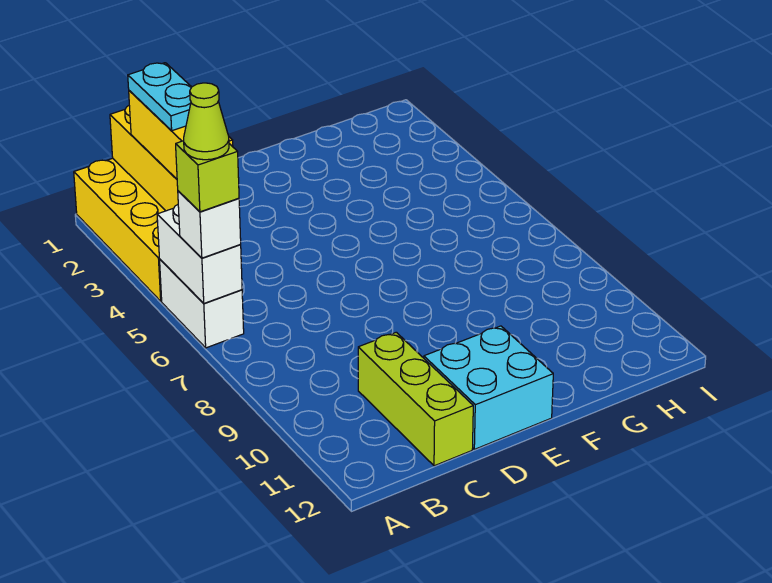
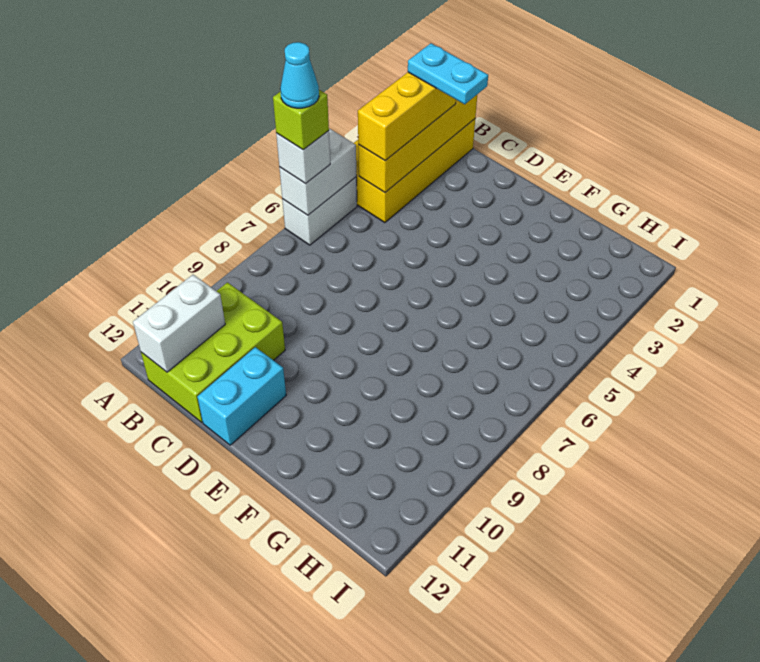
lime cone A6 level 5 -> cyan cone A6 level 5
cyan plate B2:B3 level 4 -> cyan plate B2:C2 level 4
none -> white brick B11:B12 level 2
lime brick C10:C12 level 1 -> lime brick B10:C12 level 1
cyan brick D11:E12 level 1 -> cyan brick D11:D12 level 1

